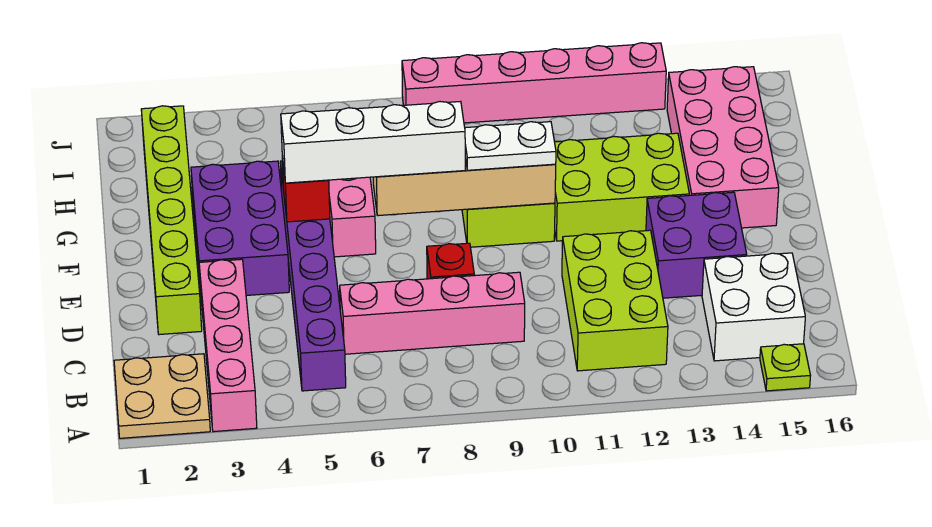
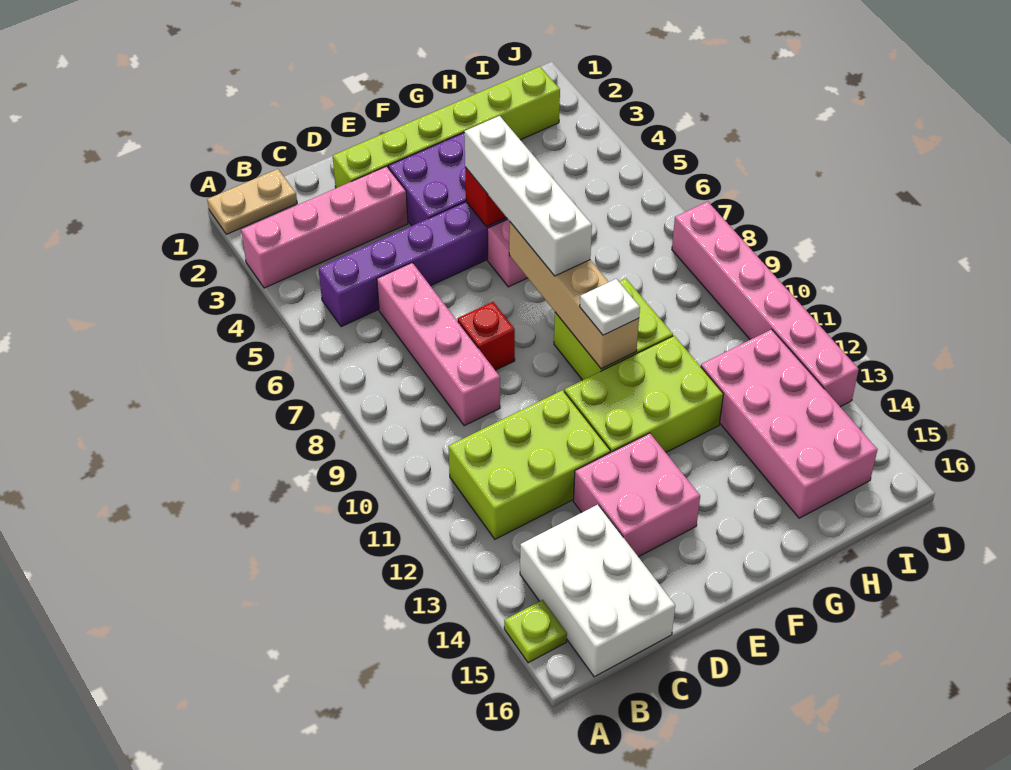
tan plate A1:B2 level 1 -> tan plate A1:B1 level 1
white brick B14:C15 level 1 -> white brick B14:C16 level 1
purple brick D13:E14 level 1 -> pink brick D13:E14 level 1
white plate F9:F10 level 3 -> white plate F10 level 3
lime brick F11:G13 level 1 -> lime brick E11:G12 level 1
pink brick F14:I15 level 1 -> pink brick H12:I15 level 1

